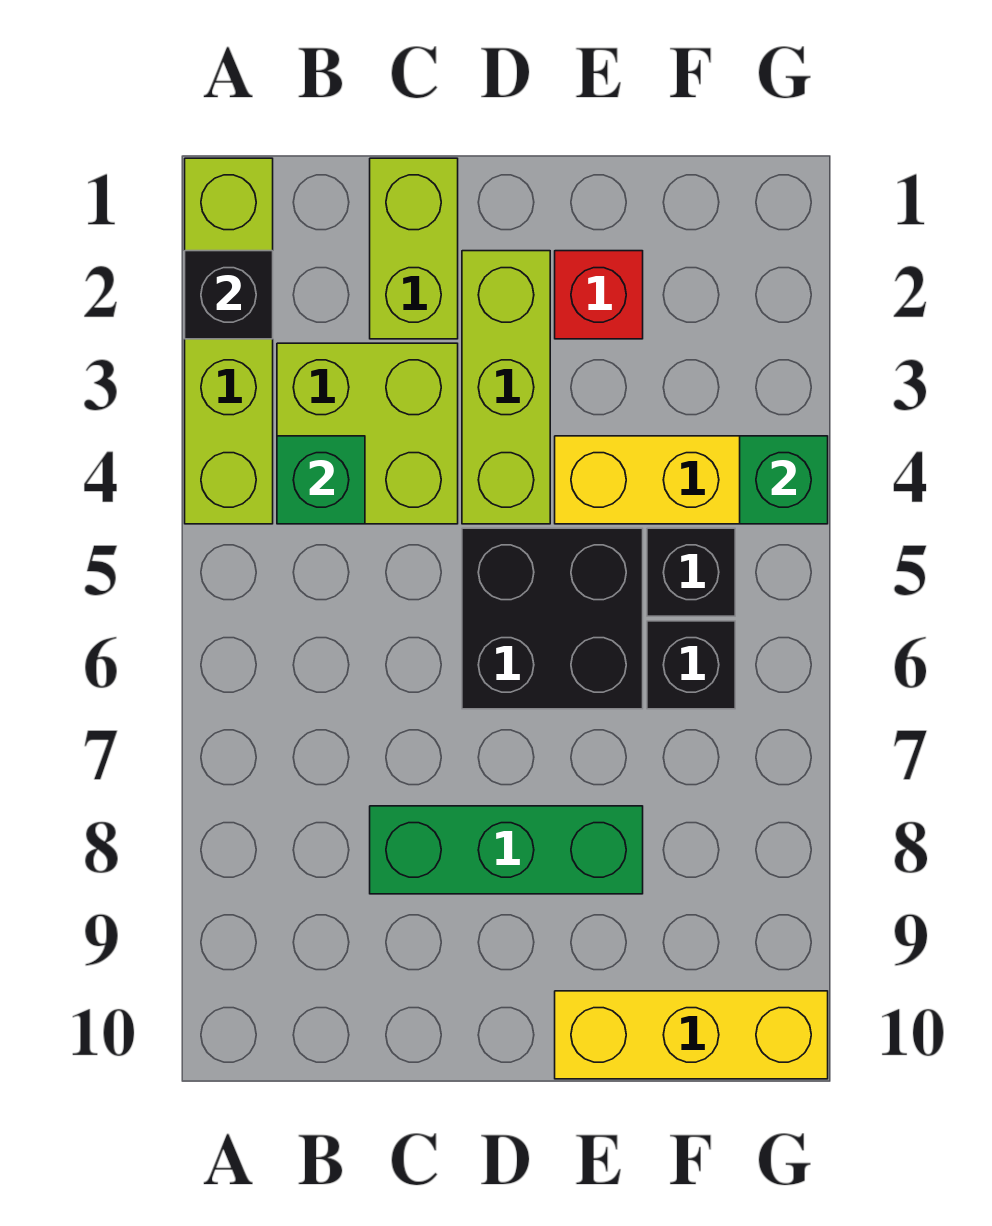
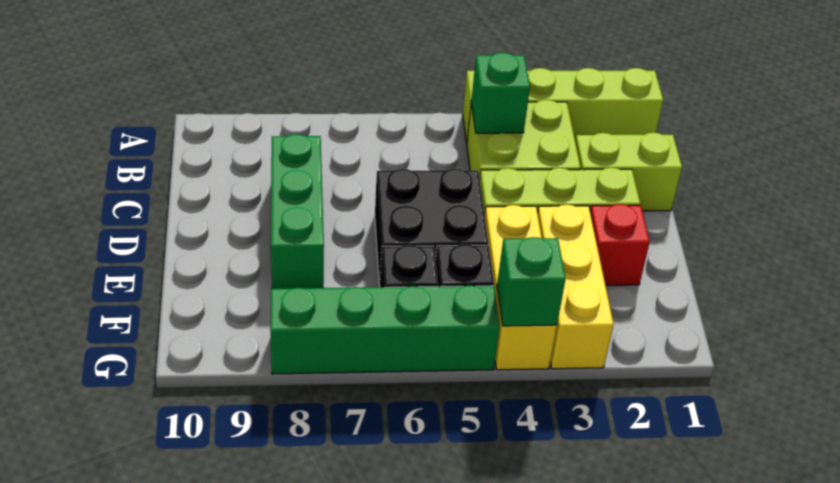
black brick A2 level 2 -> none
yellow brick E10:G10 level 1 -> yellow brick E3:G3 level 1
none -> green brick G5:G8 level 1

